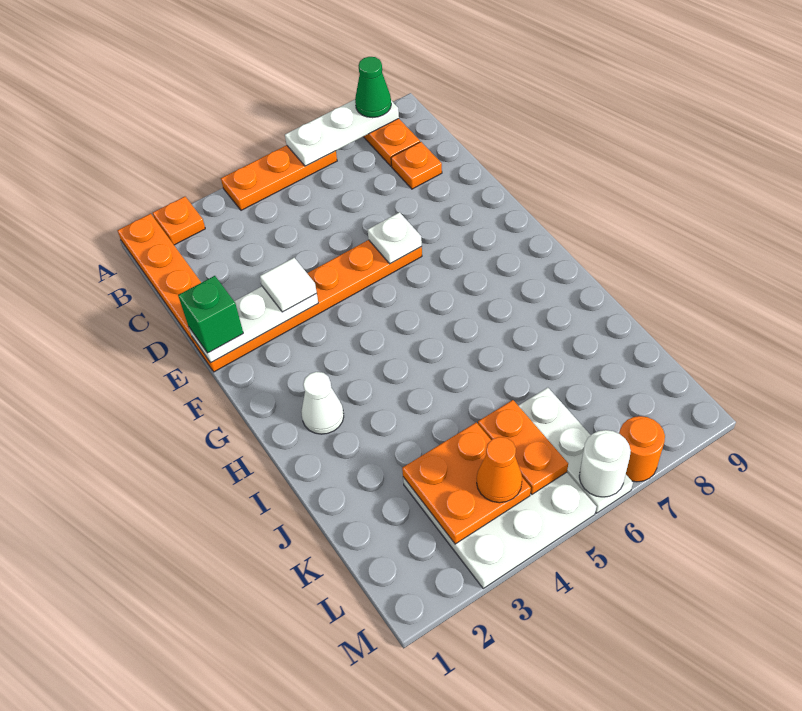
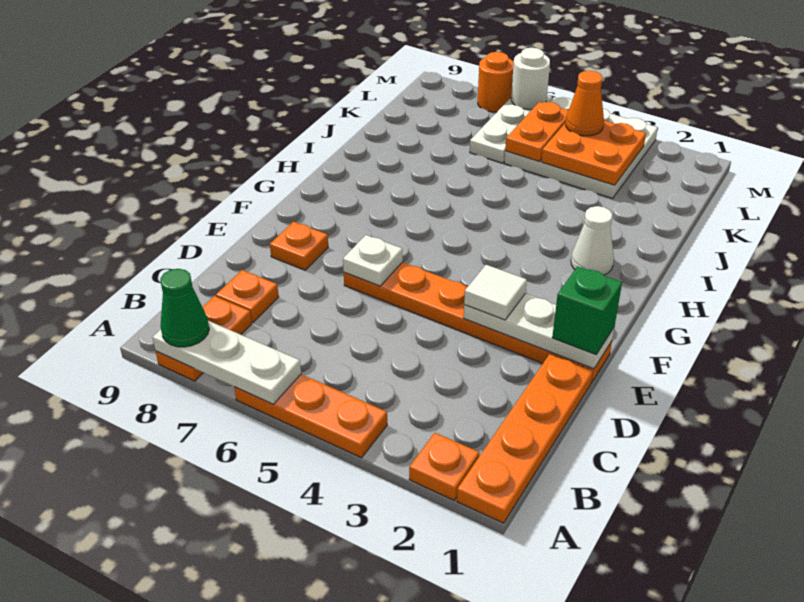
none -> orange plate E8 level 1

